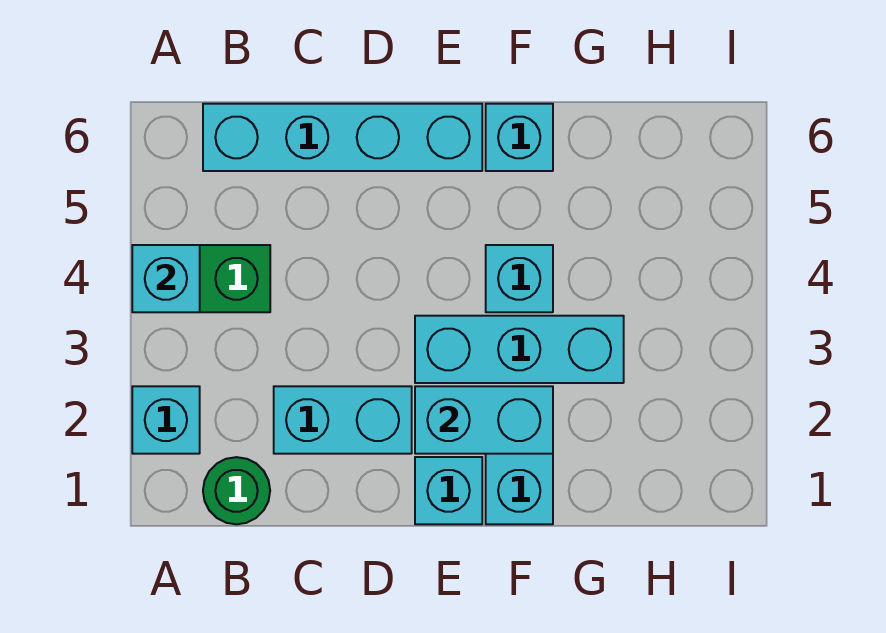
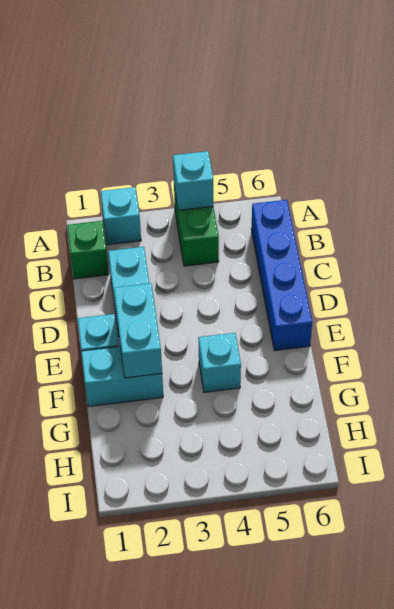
green round brick B1 level 1 -> green brick B1 level 1
cyan brick B6:E6 level 1 -> blue brick B6:E6 level 1
cyan brick E3:G3 level 1 -> none
cyan brick F6 level 1 -> none

